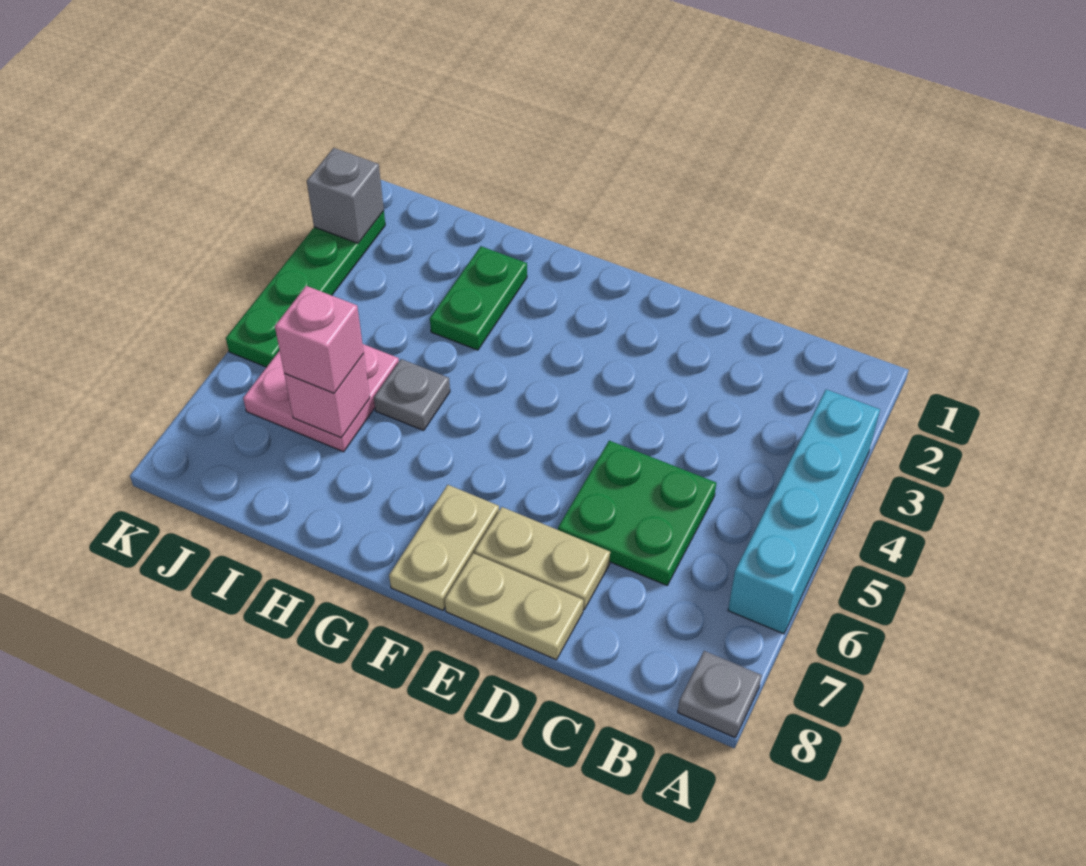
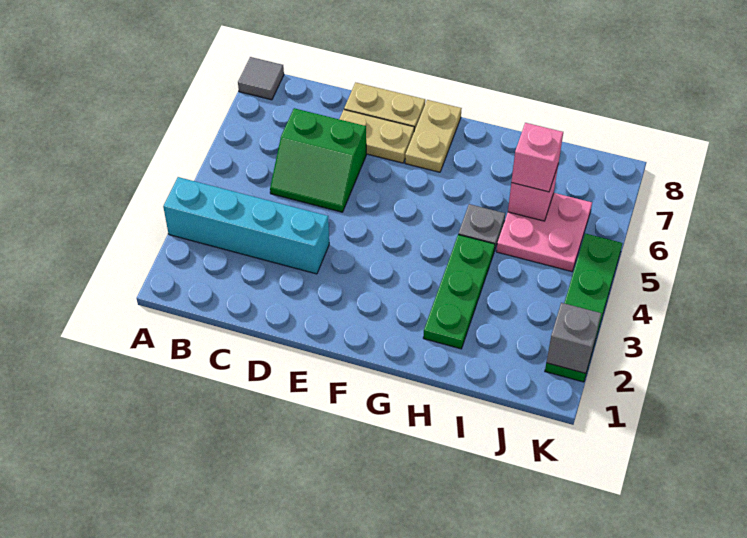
cyan brick A3:A6 level 1 -> cyan brick A3:D3 level 1
grey plate A8 level 1 -> grey tile A8 level 1
green plate C5:D6 level 1 -> green slope C5:D6 level 1 top 6
green plate H2:H3 level 1 -> green plate H2:H4 level 1

